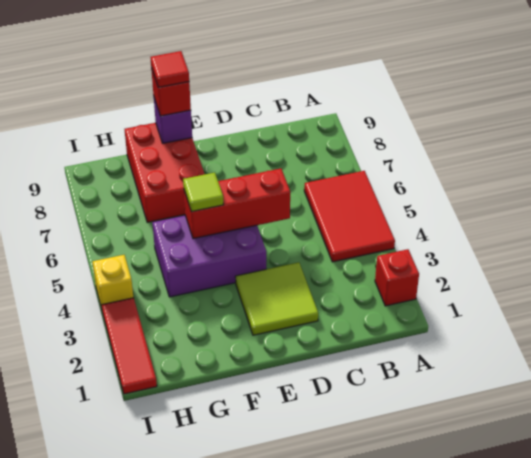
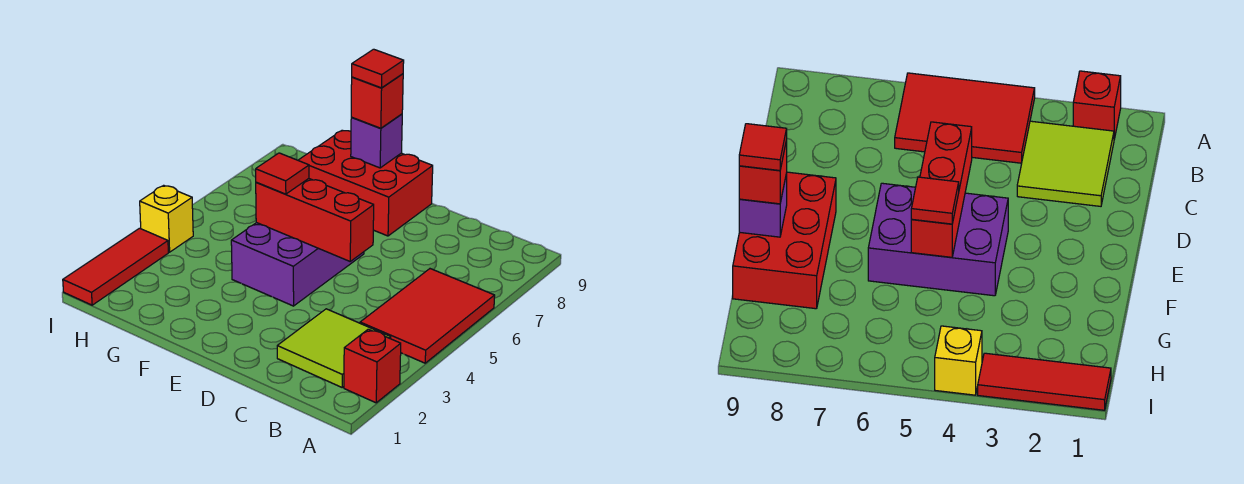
lime tile D2:E3 level 1 -> lime tile B2:C3 level 1
purple brick E4:G5 level 1 -> purple brick E4:F6 level 1
lime tile F5 level 3 -> red tile F5 level 3
red brick F7:G9 level 1 -> red brick E8:G9 level 1

